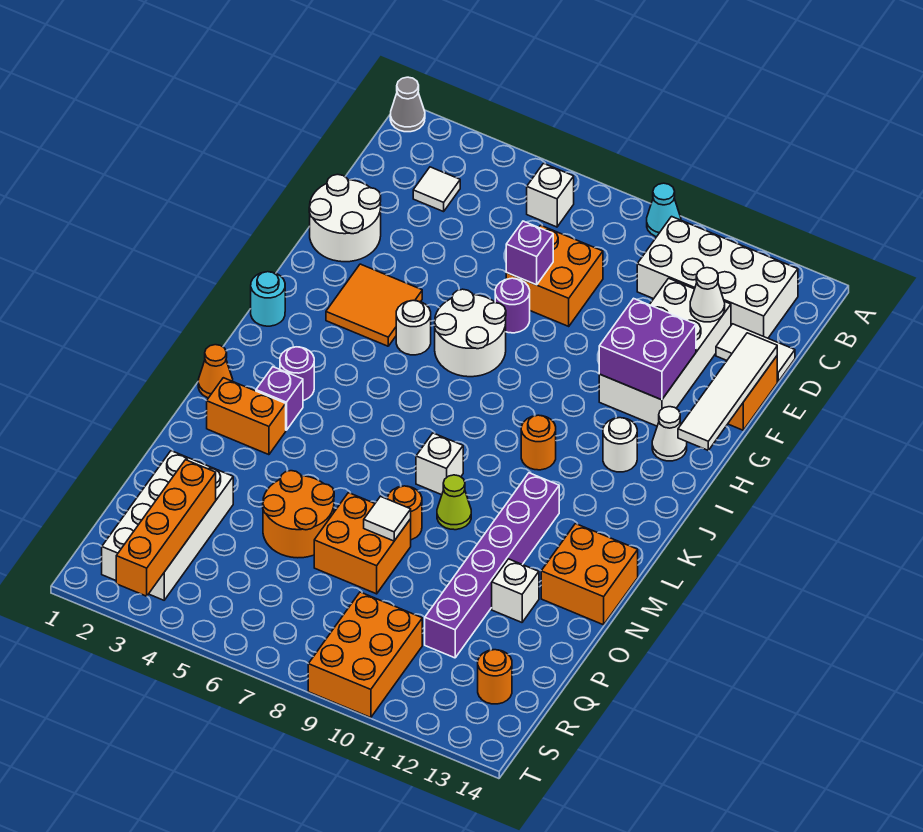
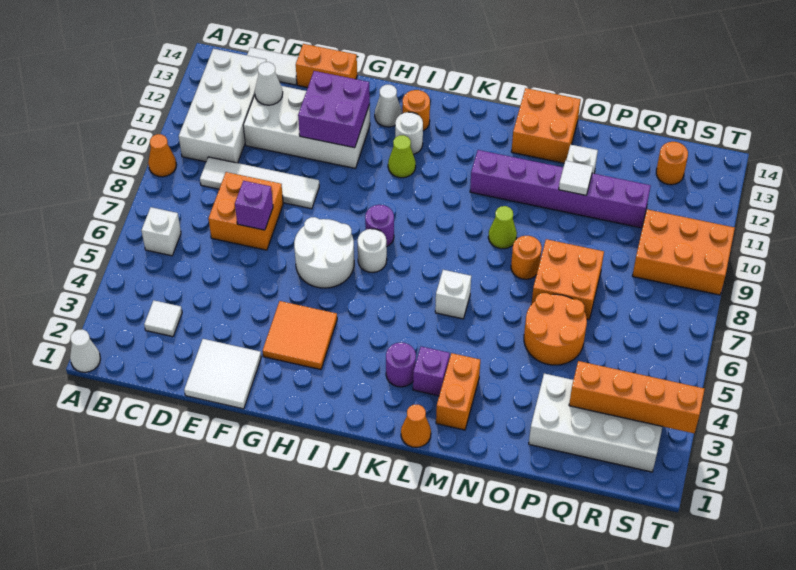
grey cone A1 level 1 -> white cone A1 level 1
cyan cone A9 level 1 -> orange cone A9 level 1
white tile D13:D14 level 1 -> white tile C14:D14 level 1
white round brick E1:F2 level 1 -> white tile E1:F2 level 1
white tile E14:H14 level 2 -> white tile C9:F9 level 1
purple round brick F7 level 1 -> purple round brick I8 level 1
white round brick H5 level 1 -> white round brick I7 level 1
cyan round brick I1 level 1 -> none
none -> lime cone I11 level 1
orange round brick J10 level 1 -> orange round brick I13 level 1
white brick L8 level 1 -> white brick L6 level 1
white tile O8 level 2 -> white tile O11 level 2

